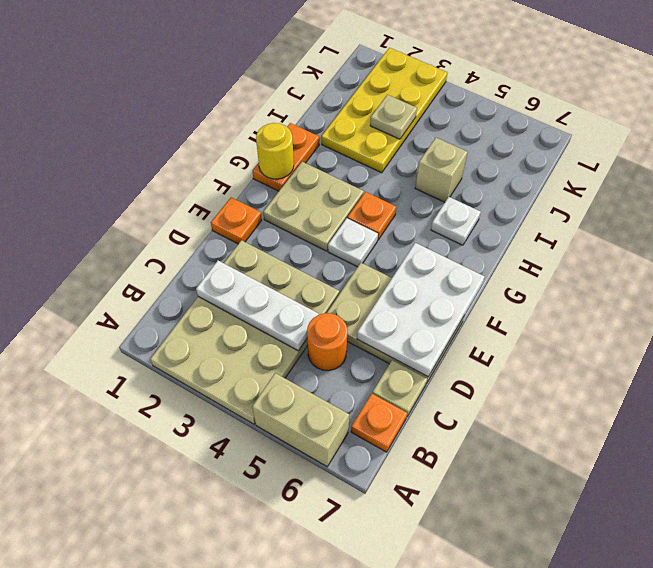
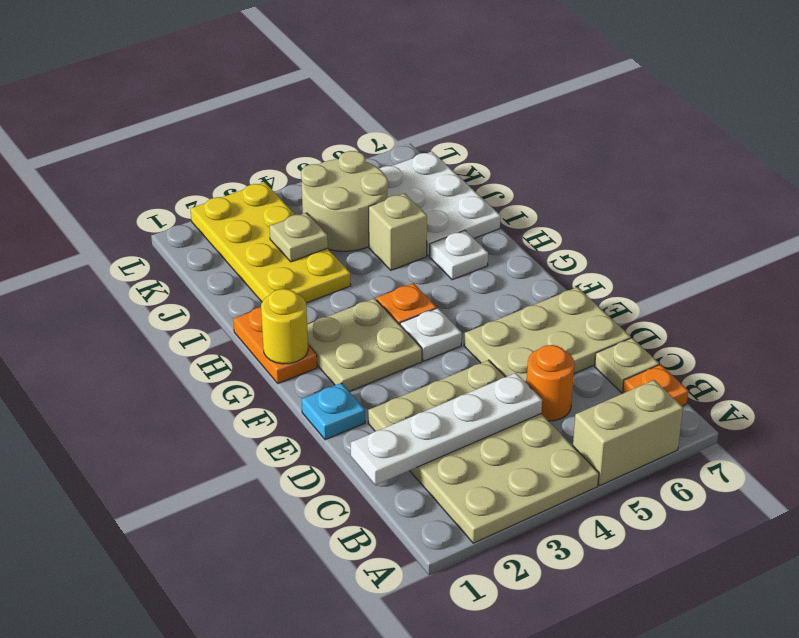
white plate C2:C4 level 2 -> white plate C1:C4 level 2
white plate D6:F7 level 2 -> white plate I6:K7 level 1
orange plate E1 level 1 -> cyan plate E1 level 1
none -> tan round brick J4:K5 level 1

